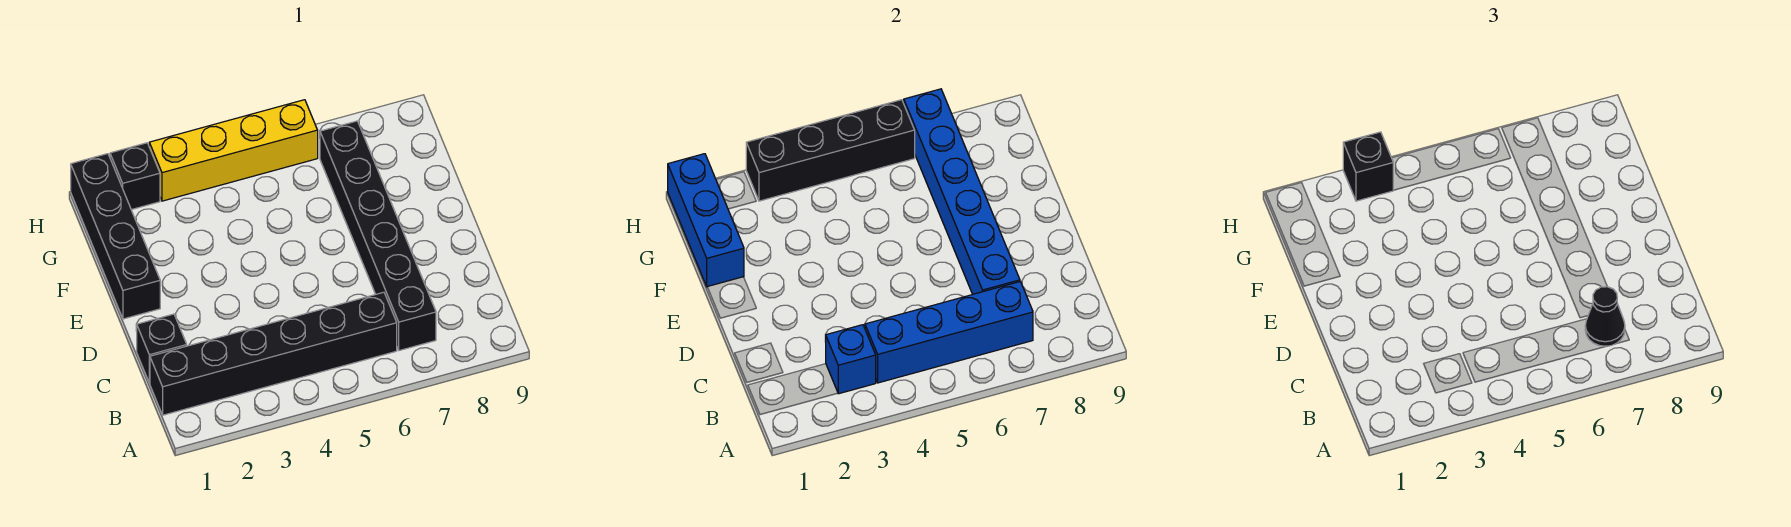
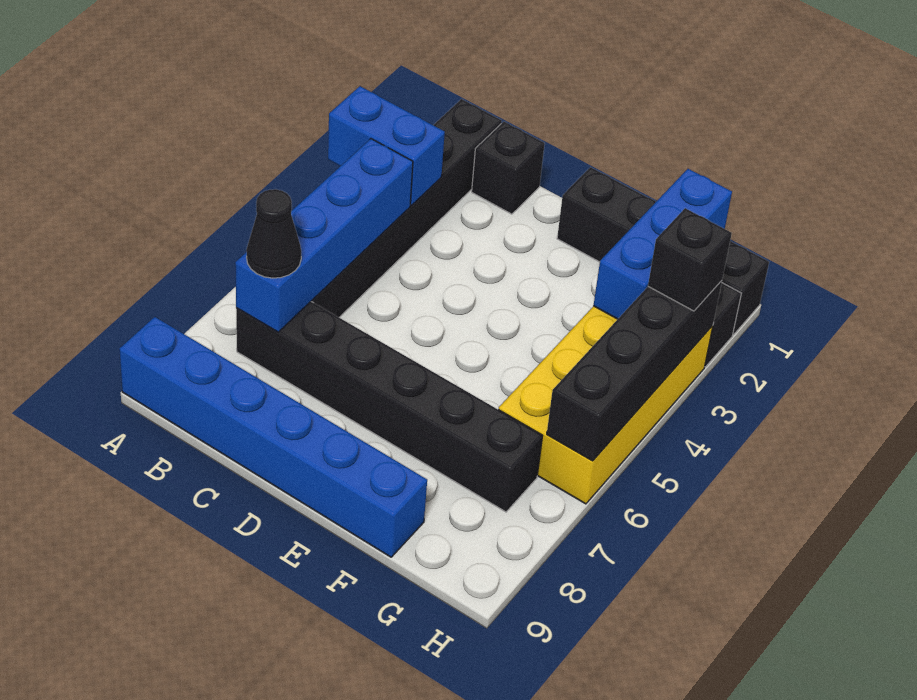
blue brick B3 level 2 -> blue brick A3:B3 level 2
blue brick C7:H7 level 2 -> blue brick A9:F9 level 1
blue brick F1:H1 level 2 -> blue brick G1:G3 level 2
yellow brick H3:H6 level 1 -> yellow brick G3:H6 level 1

